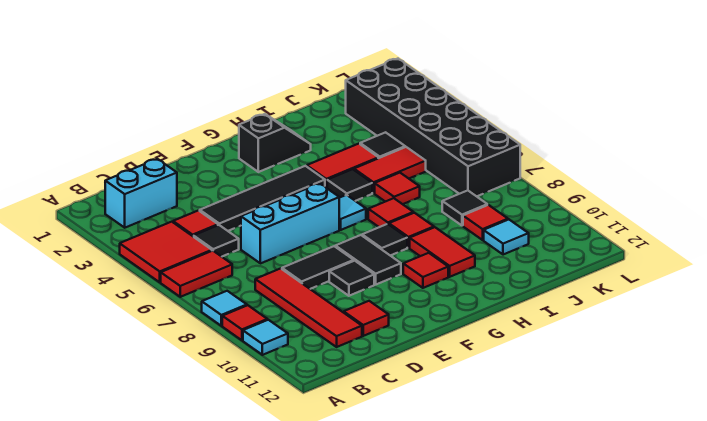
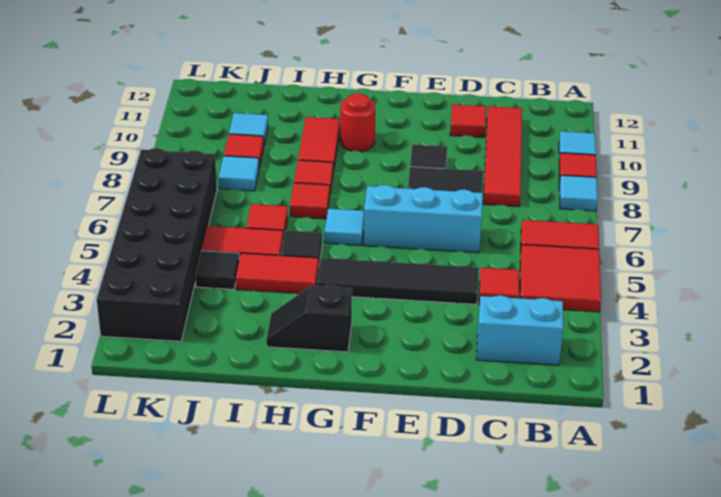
black tile C5 level 1 -> none
black tile F8:F9 level 1 -> none
black tile G8 level 1 -> none
red tile G10 level 1 -> red round brick G10 level 1
black tile J8 level 1 -> cyan tile J8 level 1

